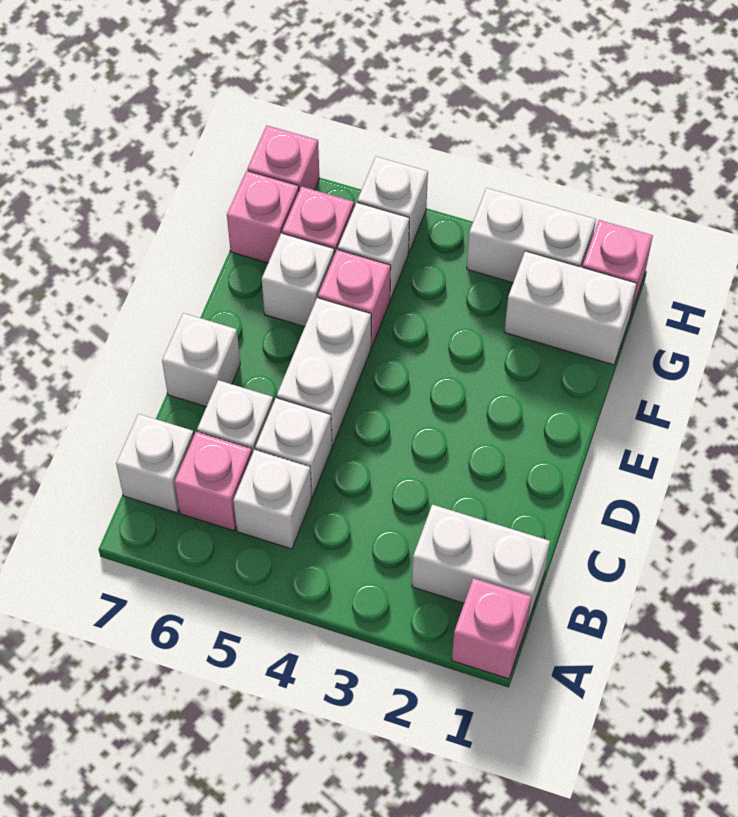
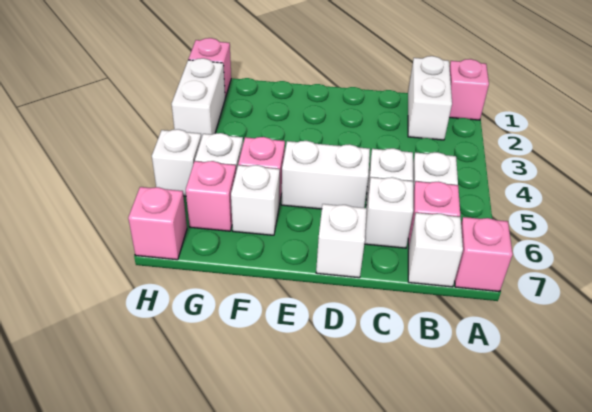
white brick G1:G2 level 1 -> none
pink brick G7 level 1 -> pink brick A7 level 1

